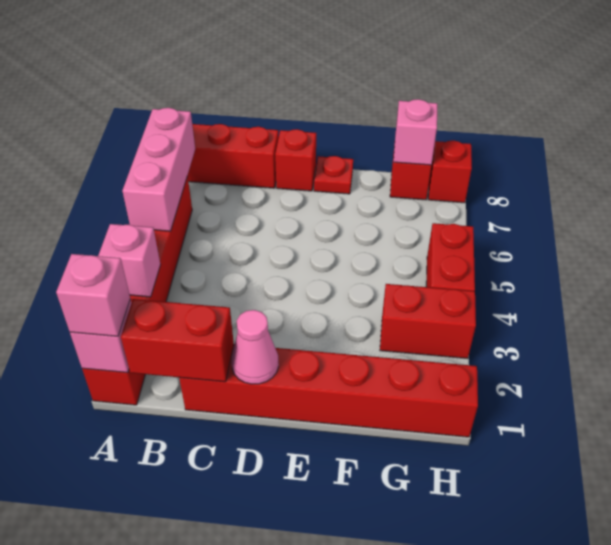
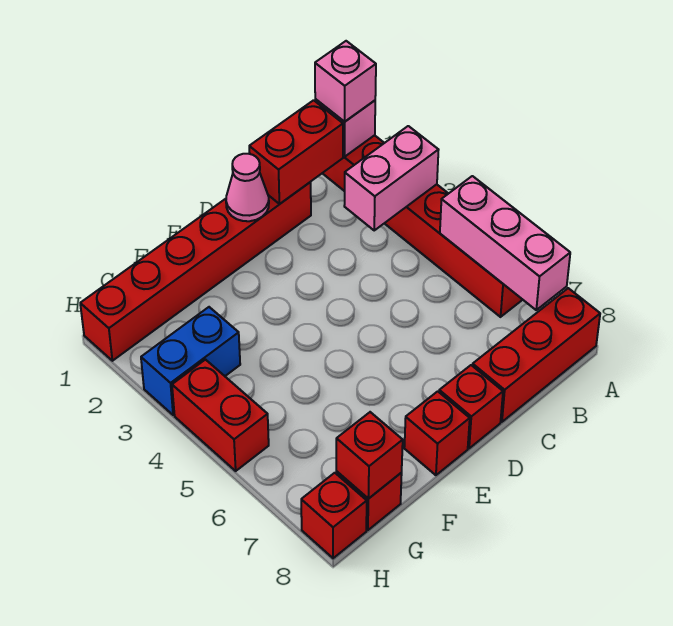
pink brick A3 level 2 -> pink brick A3:B3 level 2
red plate E8 level 1 -> red brick E8 level 1
red brick G3:H3 level 1 -> blue brick G3:H3 level 1
pink brick G8 level 2 -> red brick G8 level 2

